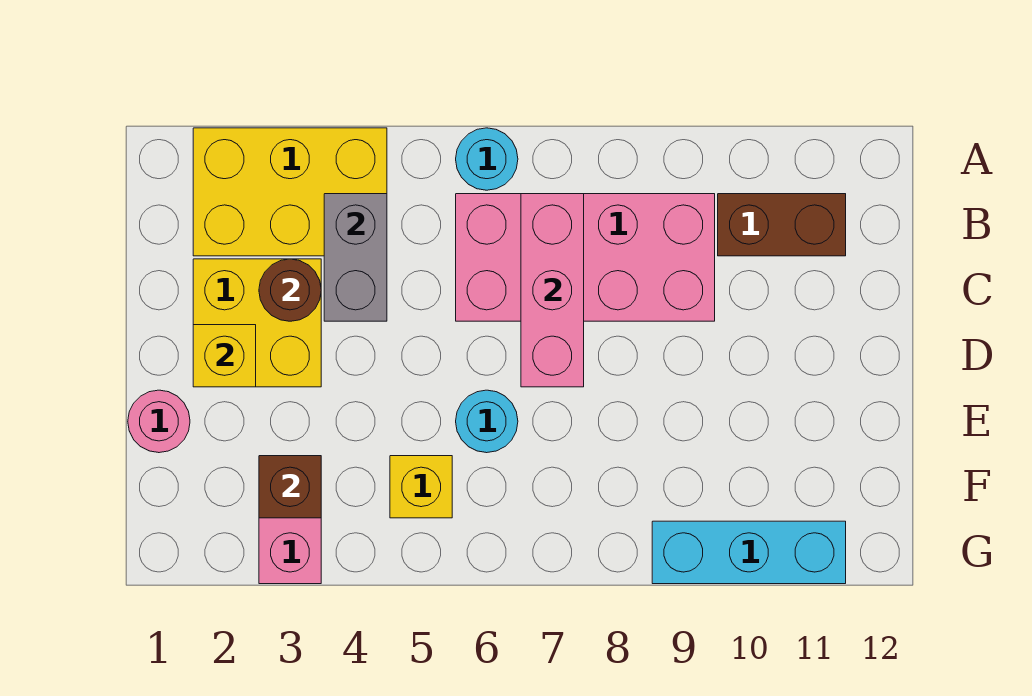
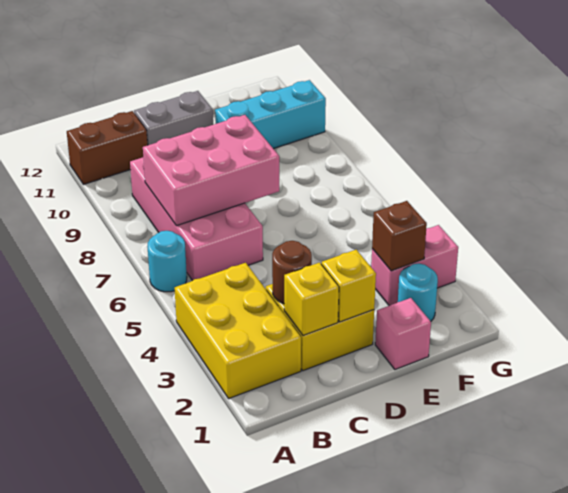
grey brick B4:C4 level 2 -> grey brick C11:D11 level 1
pink brick B7:D7 level 2 -> pink brick B7:D8 level 2
brown brick B10:B11 level 1 -> brown brick A11:B11 level 1
pink round brick E1 level 1 -> pink brick E1 level 1
cyan round brick E6 level 1 -> cyan round brick F2 level 1
yellow brick F5 level 1 -> yellow brick C2 level 2
cyan brick G9:G11 level 1 -> cyan brick E10:G10 level 1

